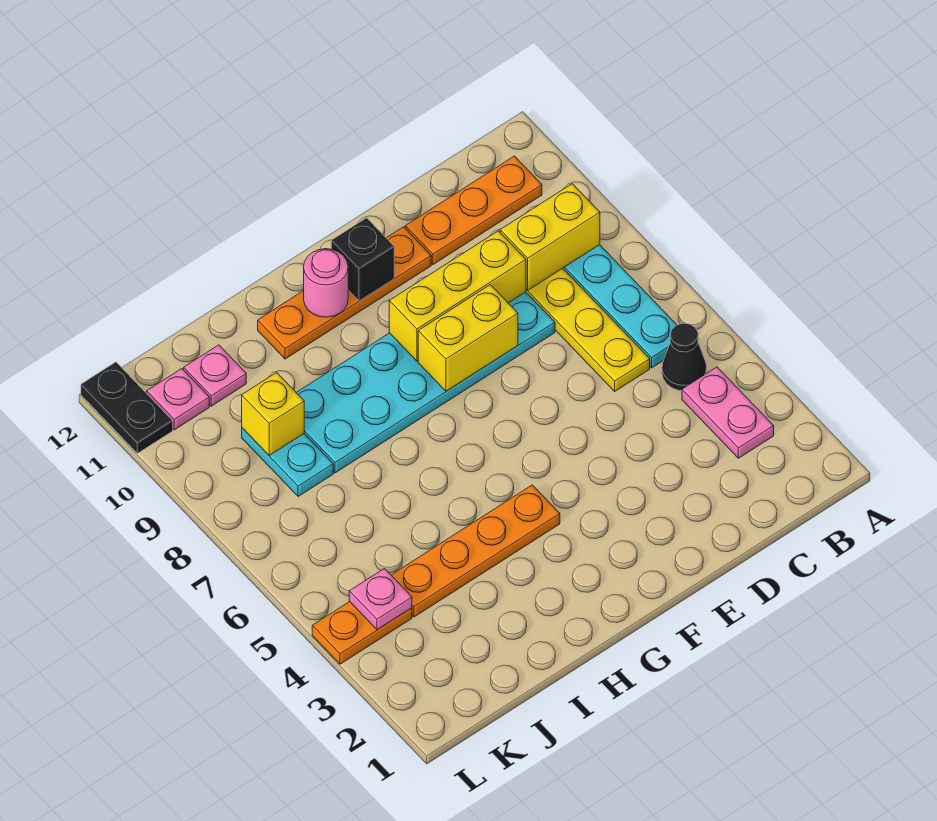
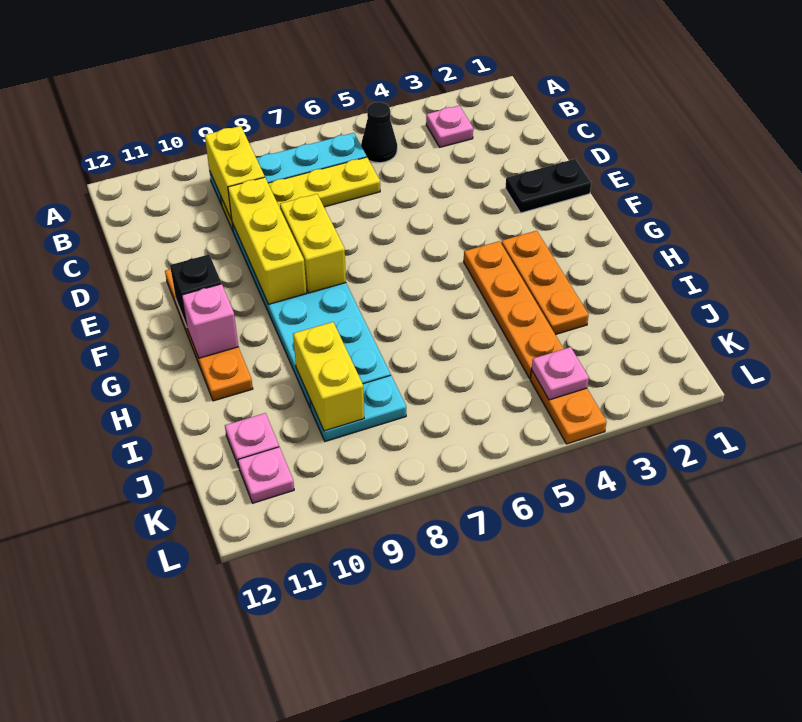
pink plate B3:B4 level 1 -> pink plate B3 level 1
orange plate B11:D11 level 1 -> orange plate G3:I3 level 1
pink round brick G11 level 2 -> pink brick G11 level 2
yellow brick J9 level 2 -> yellow brick I9:J9 level 2
black plate L11:L12 level 1 -> black plate E1:E2 level 1

